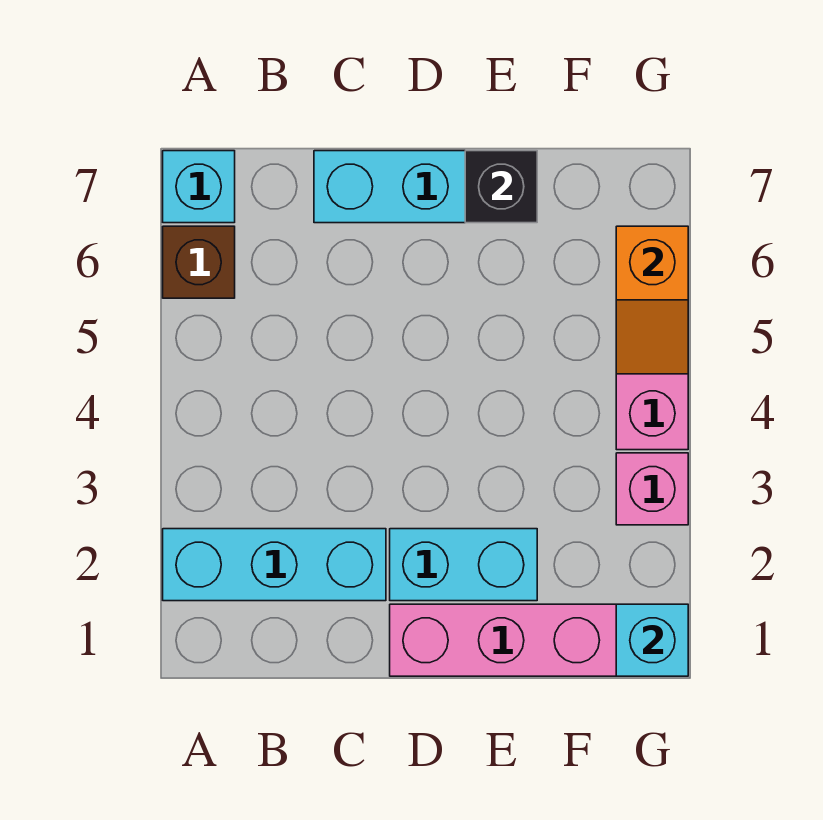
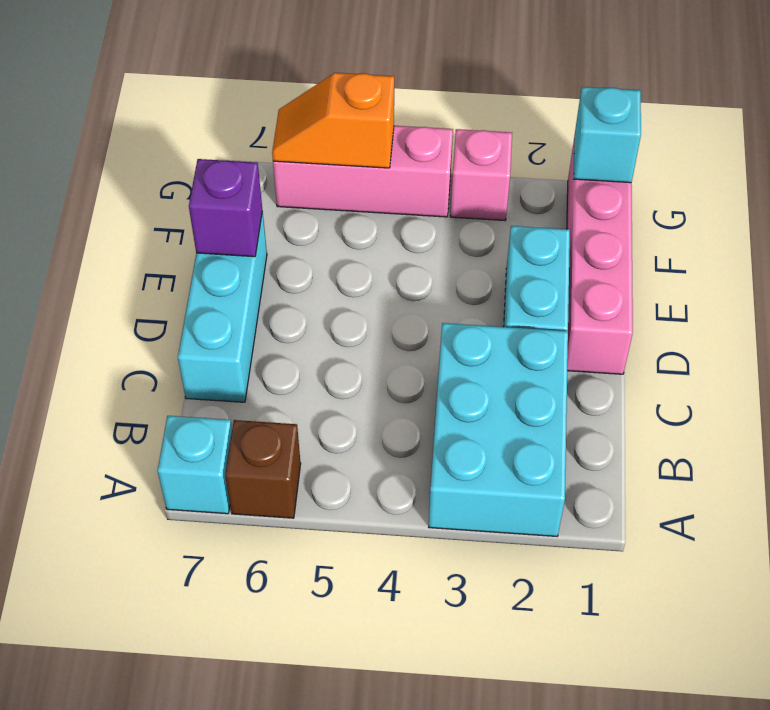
cyan brick A2:C2 level 1 -> cyan brick A2:C3 level 1
black brick E7 level 2 -> purple brick E7 level 2
orange slope G5:G6 level 2 top 6 -> orange slope G5:G6 level 2 top 5

